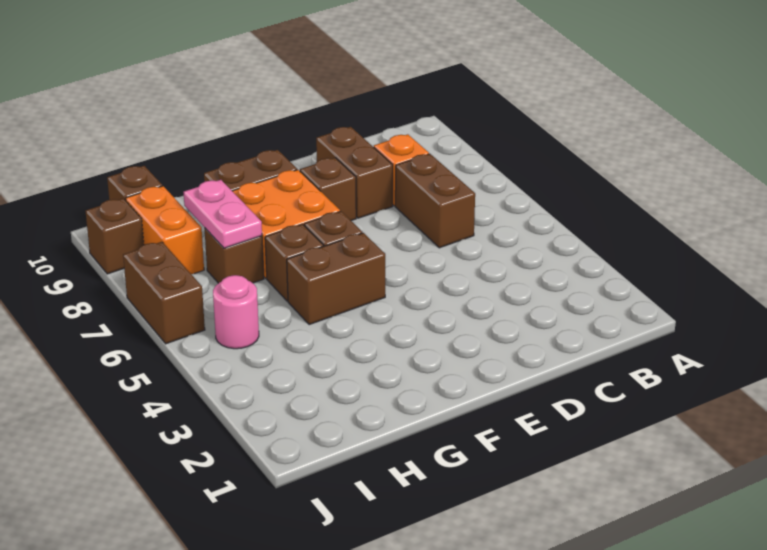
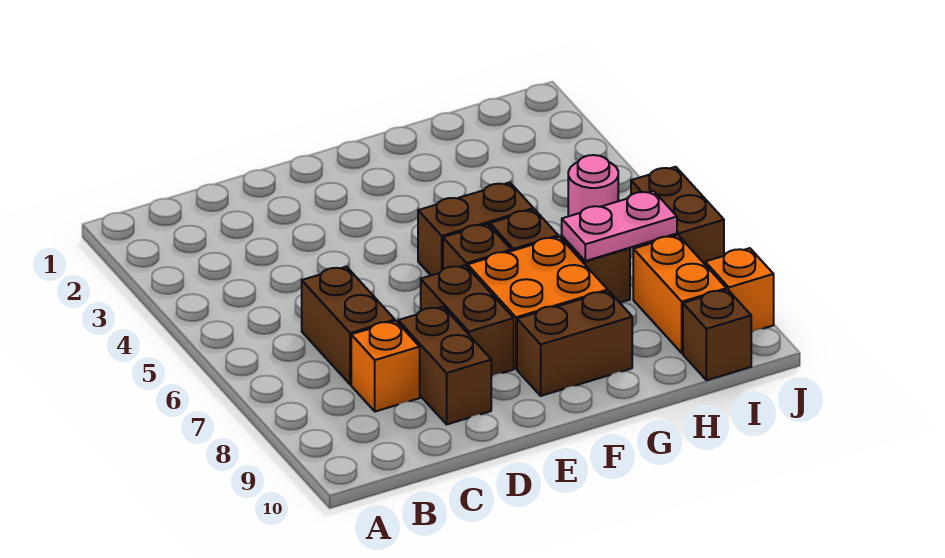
brown brick E8 level 1 -> brown brick E7:E8 level 1
pink plate H7:H8 level 2 -> pink plate H7:I7 level 2
brown brick J9 level 1 -> orange brick J9 level 1

